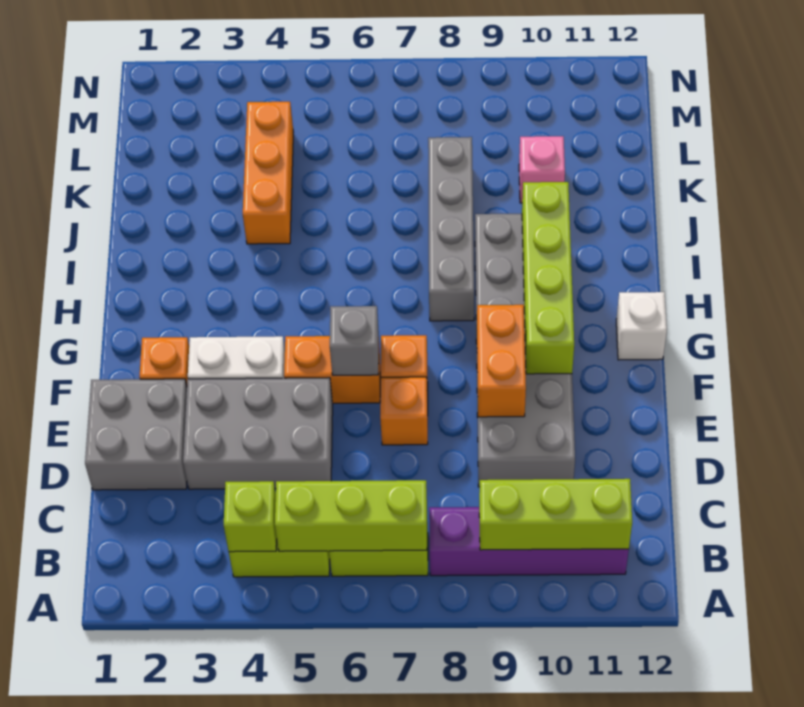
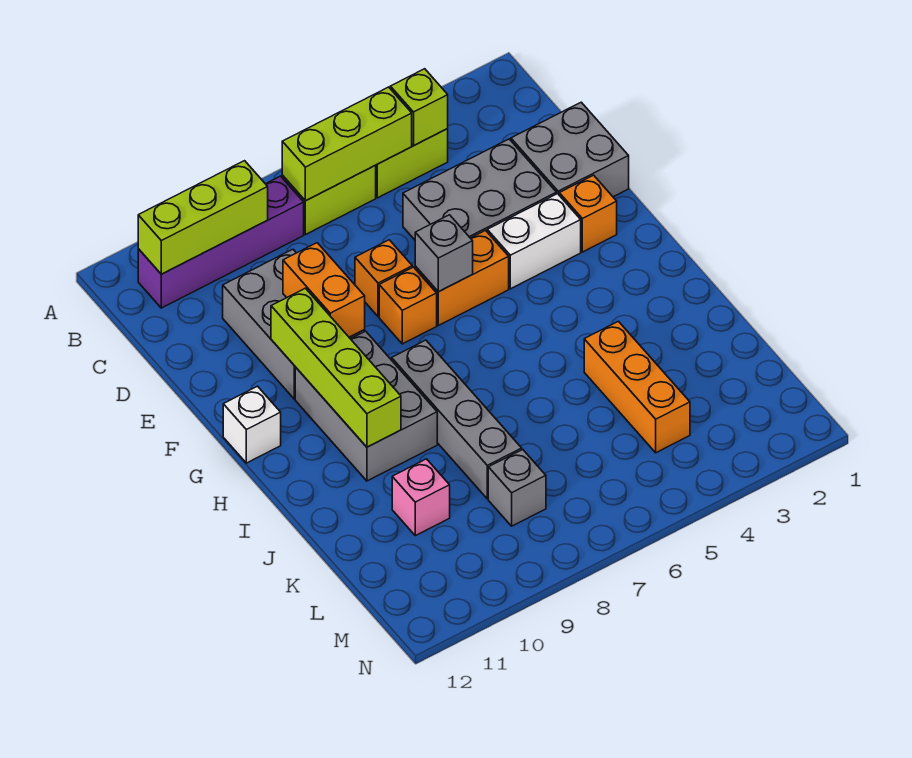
none -> grey brick L8 level 1

